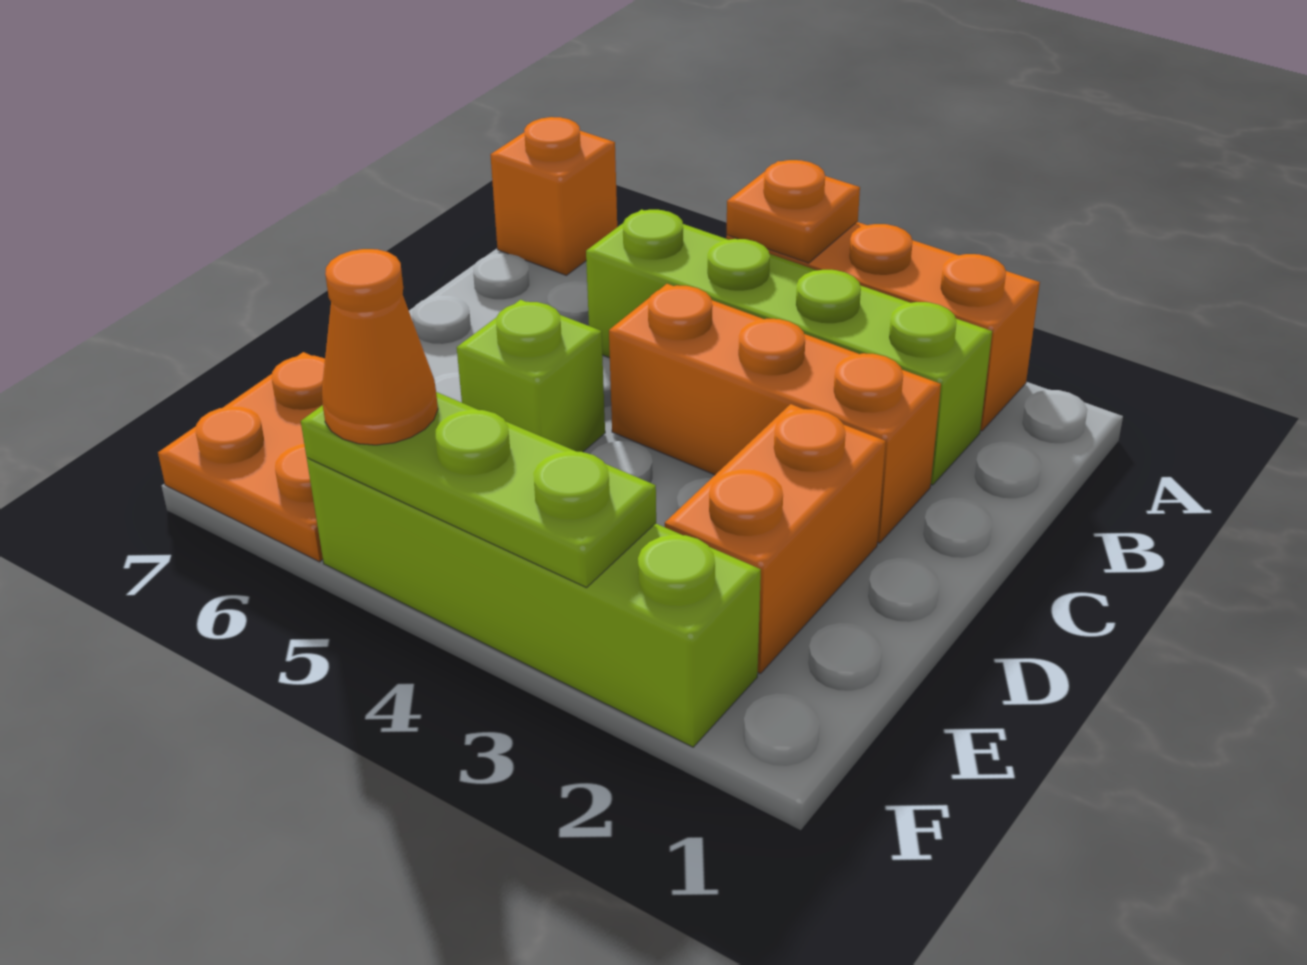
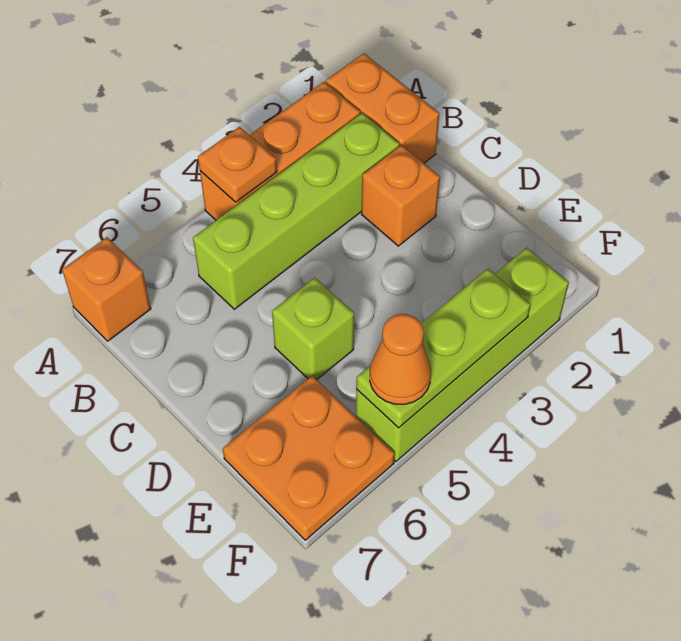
orange brick C2:C4 level 1 -> orange brick C2 level 1
orange brick D2:E2 level 1 -> orange brick A1:B1 level 1

